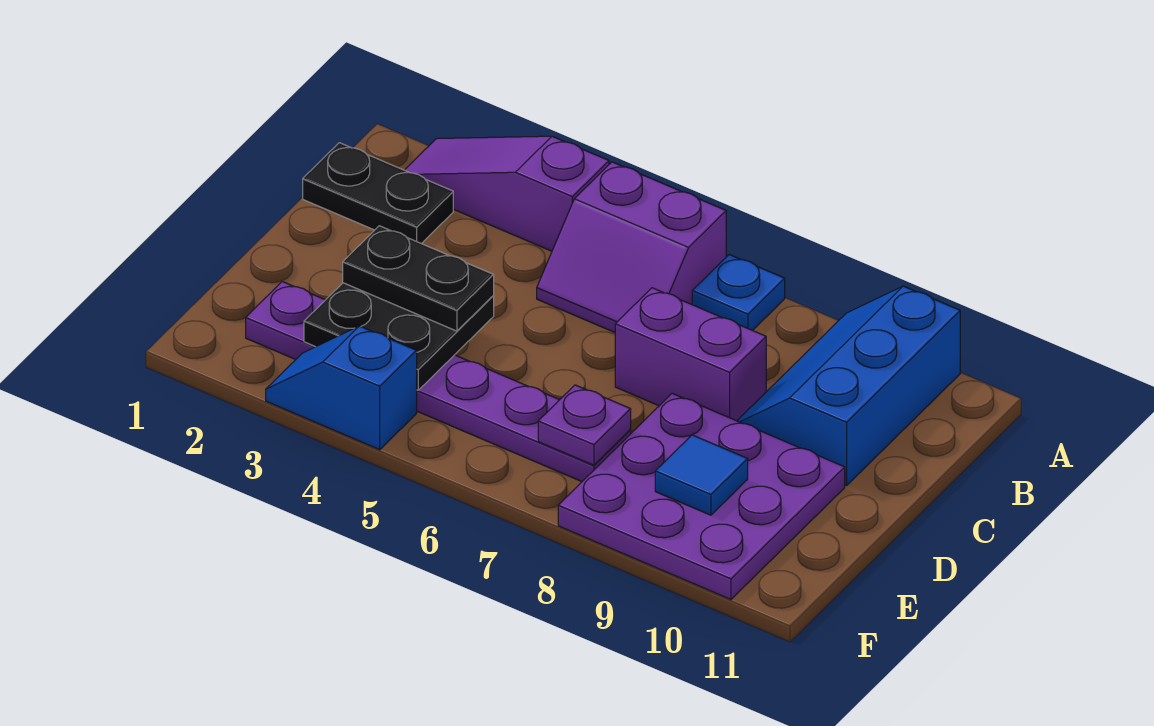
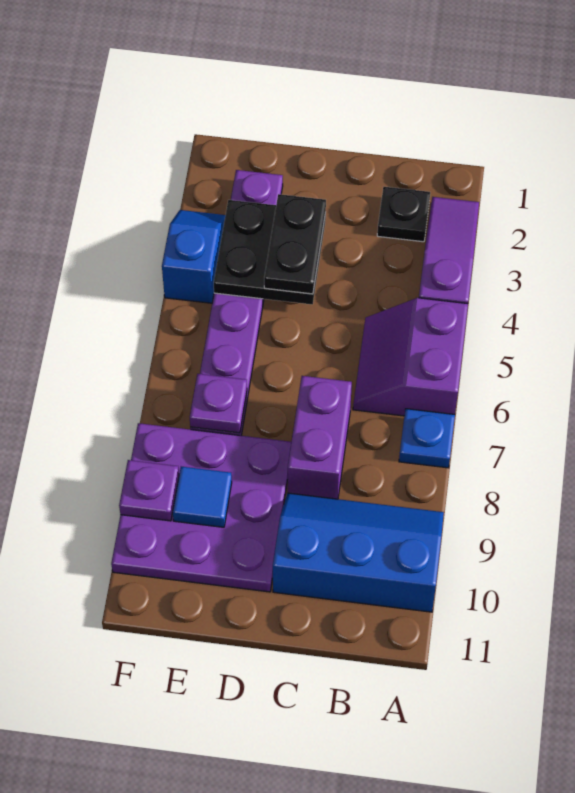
black plate B1:B2 level 1 -> black plate B2 level 1
none -> purple plate F9 level 2

